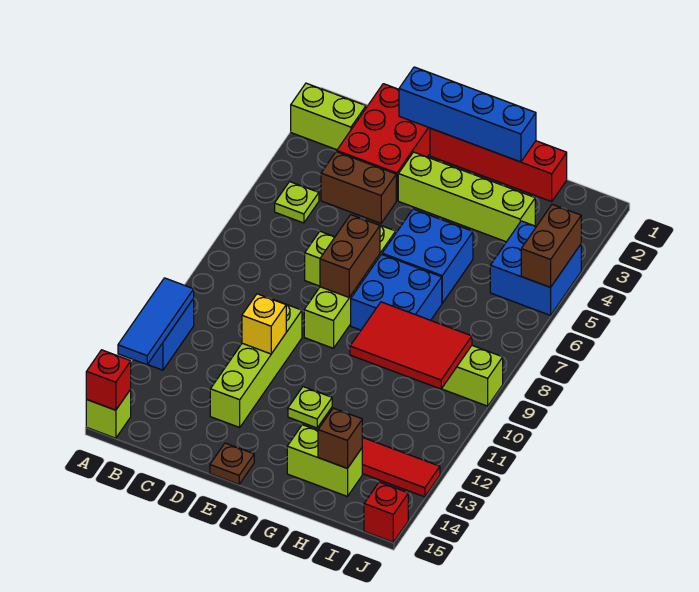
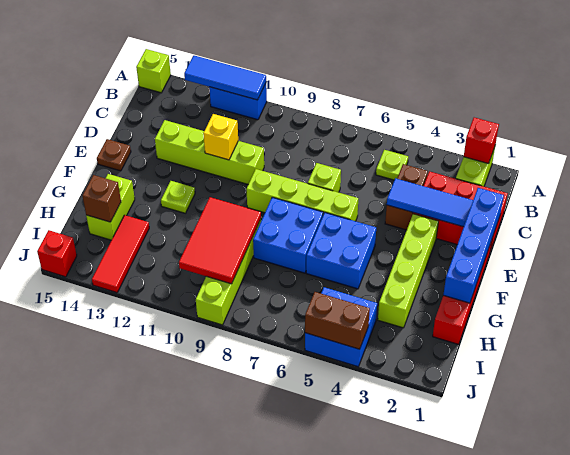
red brick A15 level 2 -> red brick A2 level 2
none -> blue tile D2:D4 level 2
brown brick E7:E8 level 2 -> none

